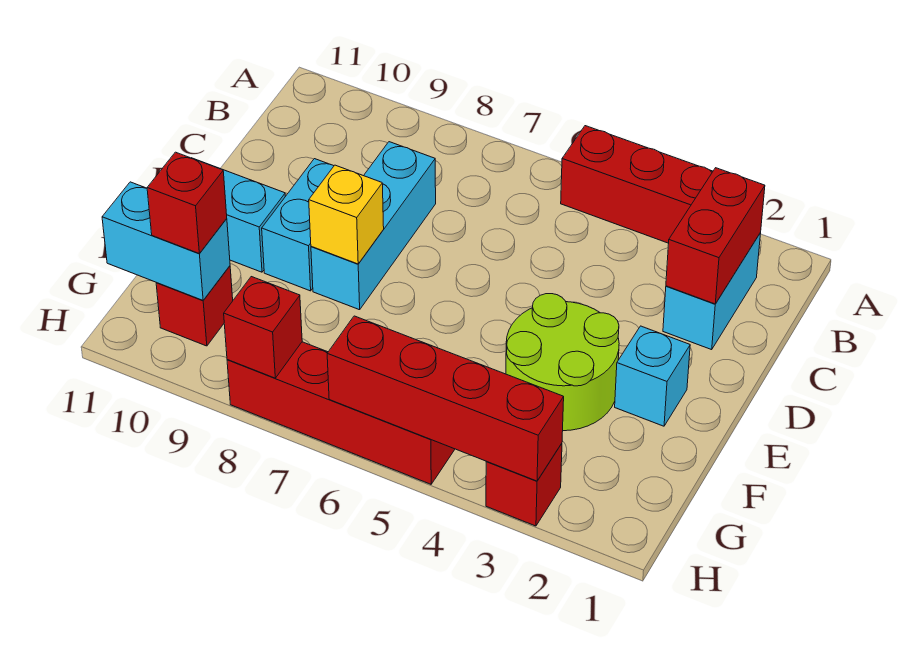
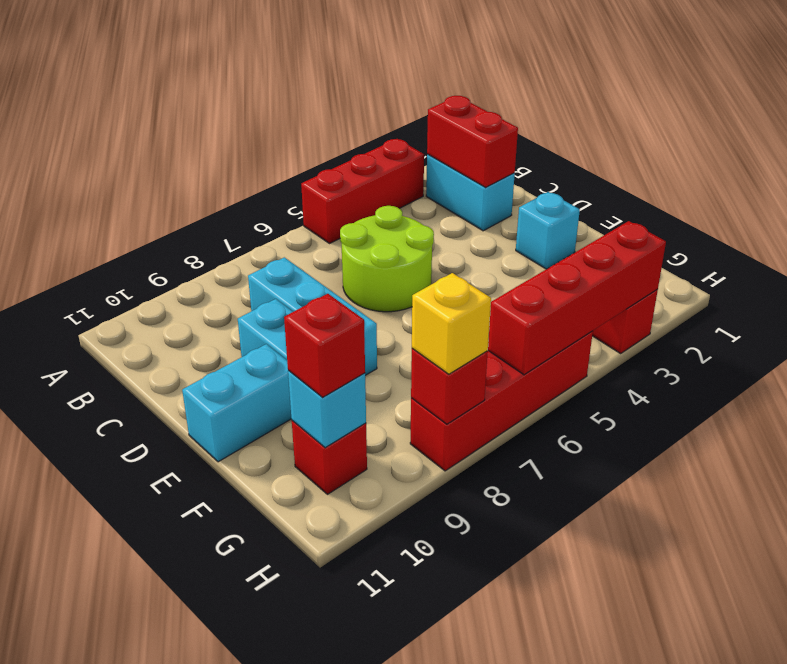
lime round brick E3:F4 level 1 -> lime round brick C5:D6 level 1
yellow brick E8 level 2 -> yellow brick H8 level 3
cyan brick G10:G11 level 2 -> cyan brick G10 level 2

